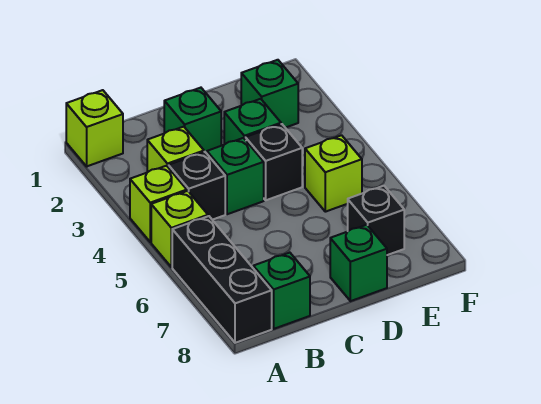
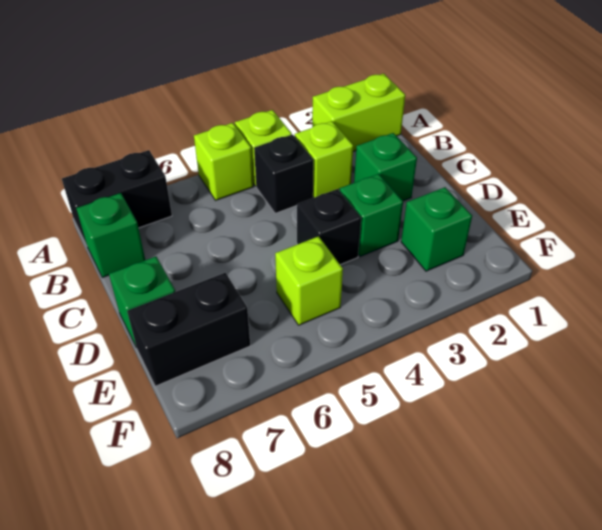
lime brick A1 level 1 -> lime brick A1:A2 level 1
black brick A6:A8 level 1 -> black brick A7:A8 level 1
green brick C4 level 1 -> none
black brick E7 level 1 -> black brick E7:E8 level 1

